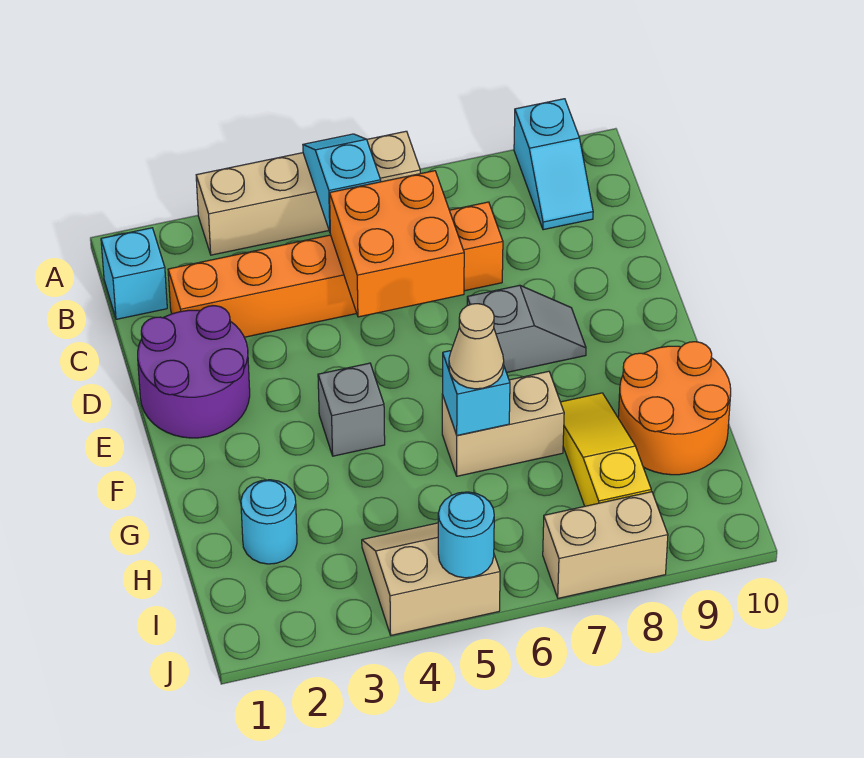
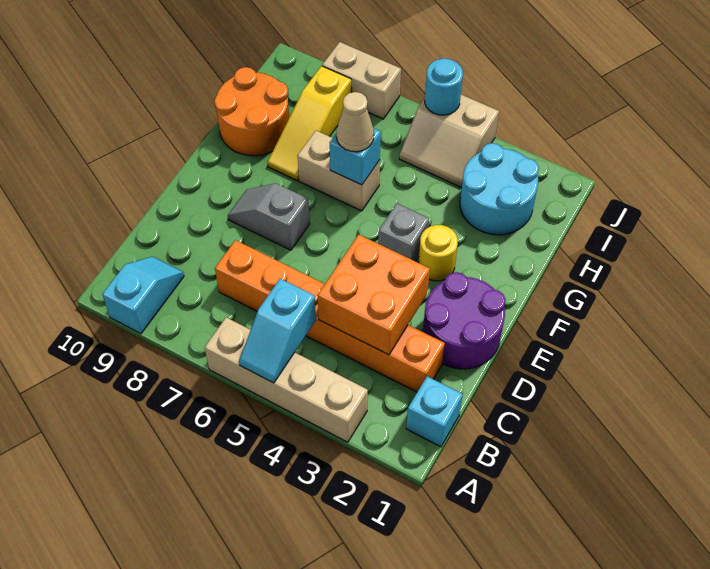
orange brick C5:D6 level 2 -> orange brick C3:D4 level 2
none -> yellow round brick F3 level 1
cyan round brick H2 level 1 -> cyan round brick H2:I3 level 1

